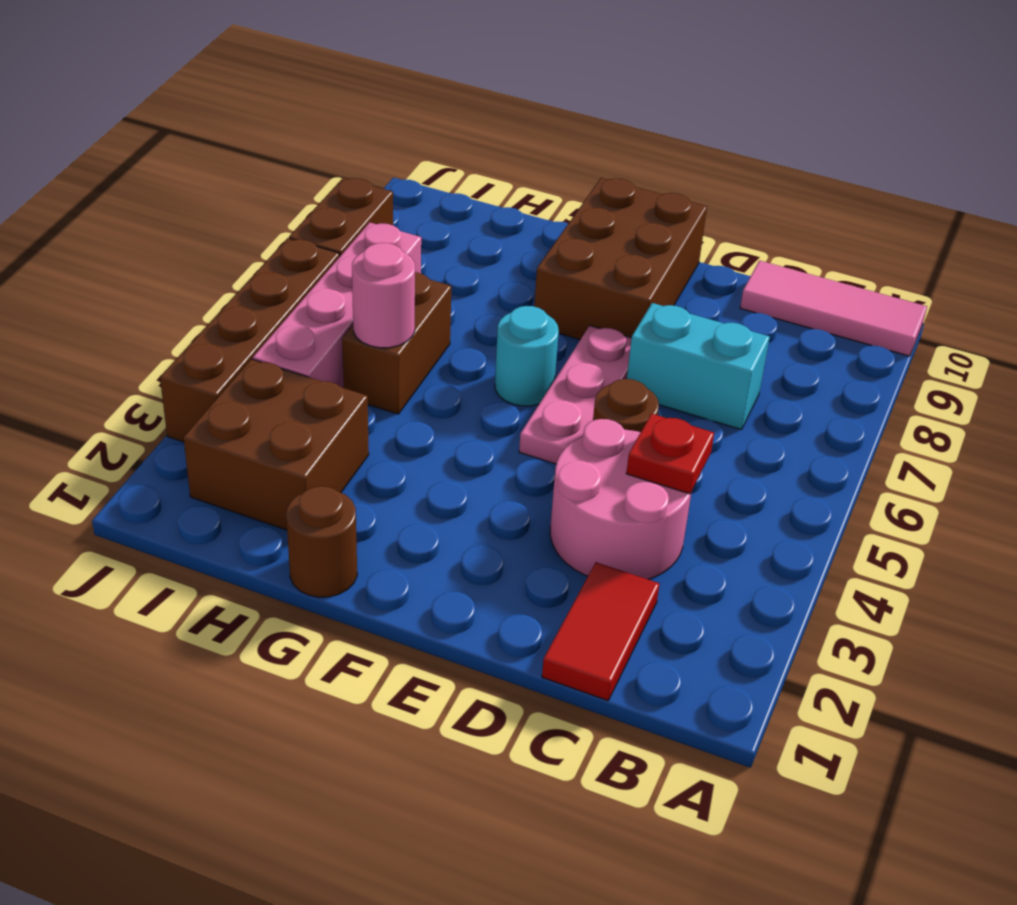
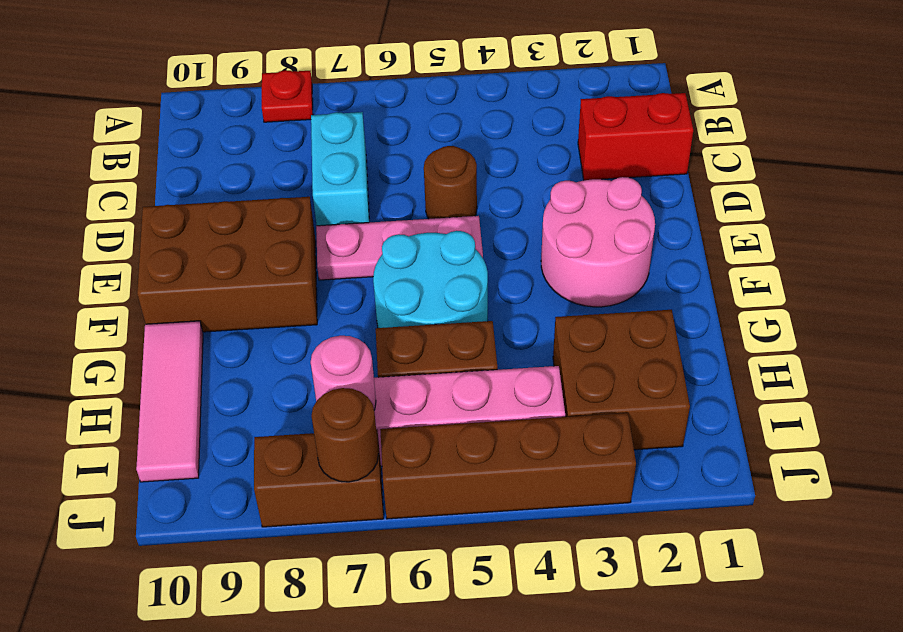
pink tile A10:C10 level 1 -> pink tile G10:I10 level 1
red tile C1:C2 level 1 -> red brick C1:C2 level 1
pink round brick C3:D4 level 1 -> pink round brick E2:F3 level 1
red plate C4 level 2 -> red plate A8 level 1
cyan round brick F6 level 1 -> cyan round brick F5:G6 level 1
brown round brick G1 level 1 -> brown round brick J7 level 2
pink round brick H5 level 2 -> pink round brick I7 level 2

